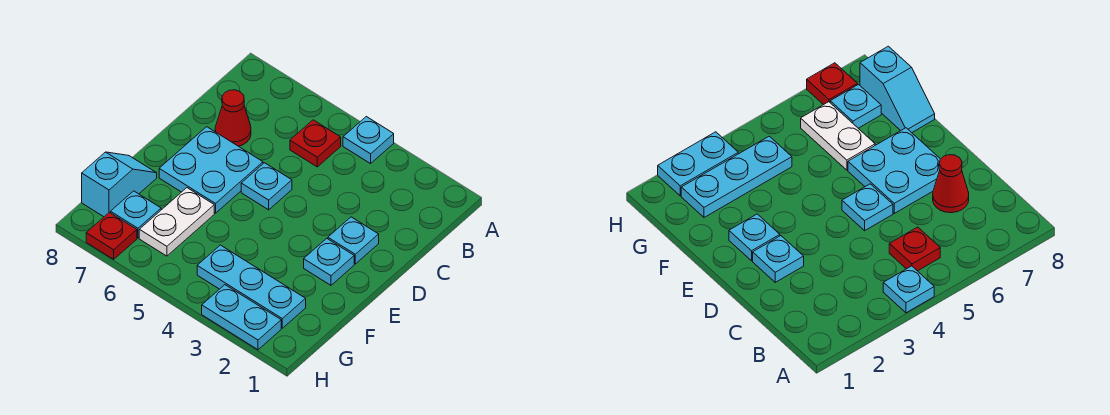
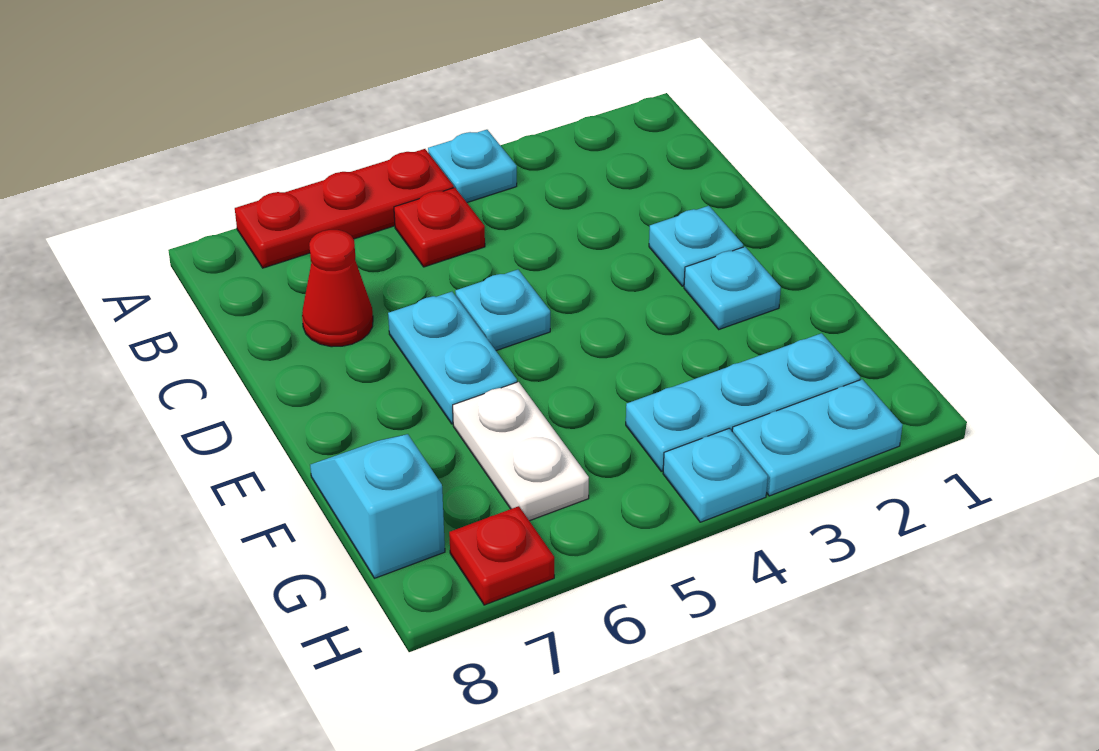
none -> red plate A5:A7 level 1
cyan plate D6:E7 level 1 -> cyan plate D6:E6 level 1
cyan plate G7 level 1 -> cyan plate H4 level 1

